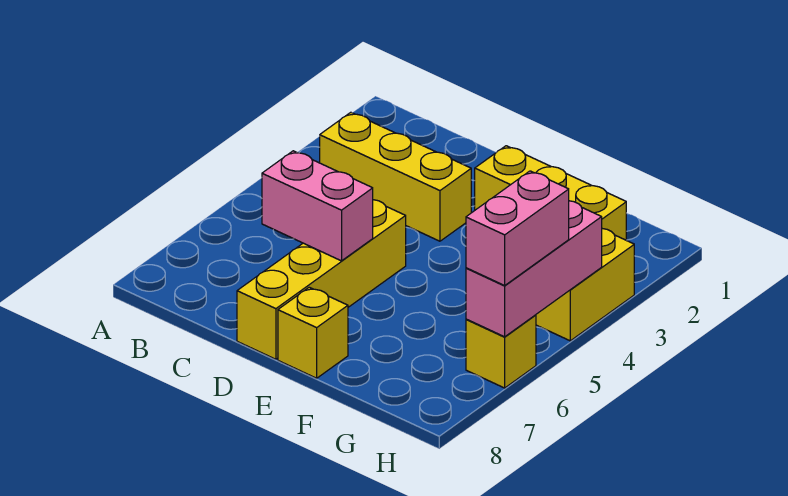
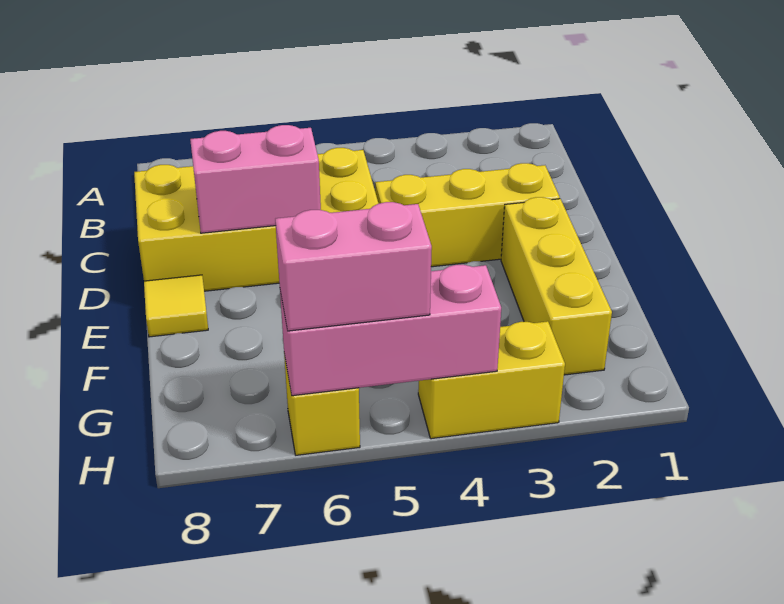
yellow brick B3:D3 level 1 -> yellow brick D2:D4 level 1
pink brick C6:D6 level 2 -> pink brick D6:D7 level 2
yellow brick D5:D8 level 1 -> yellow brick C5:D8 level 1
yellow brick E8 level 1 -> yellow tile E8 level 1

